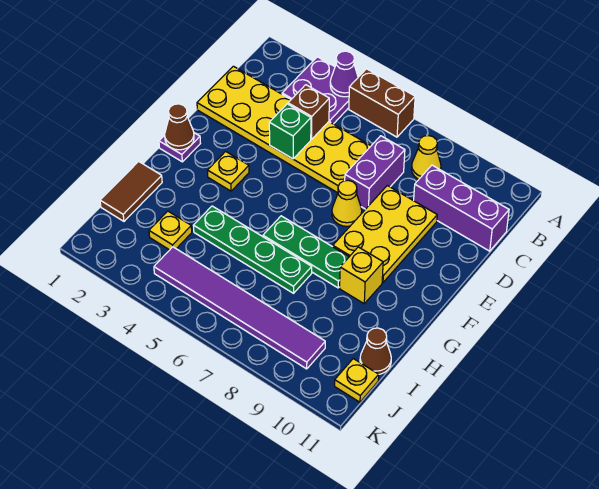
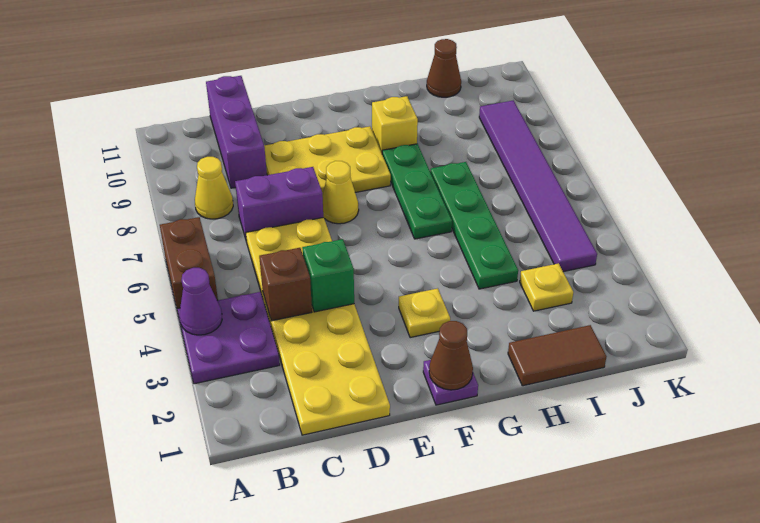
yellow plate J11 level 1 -> none

